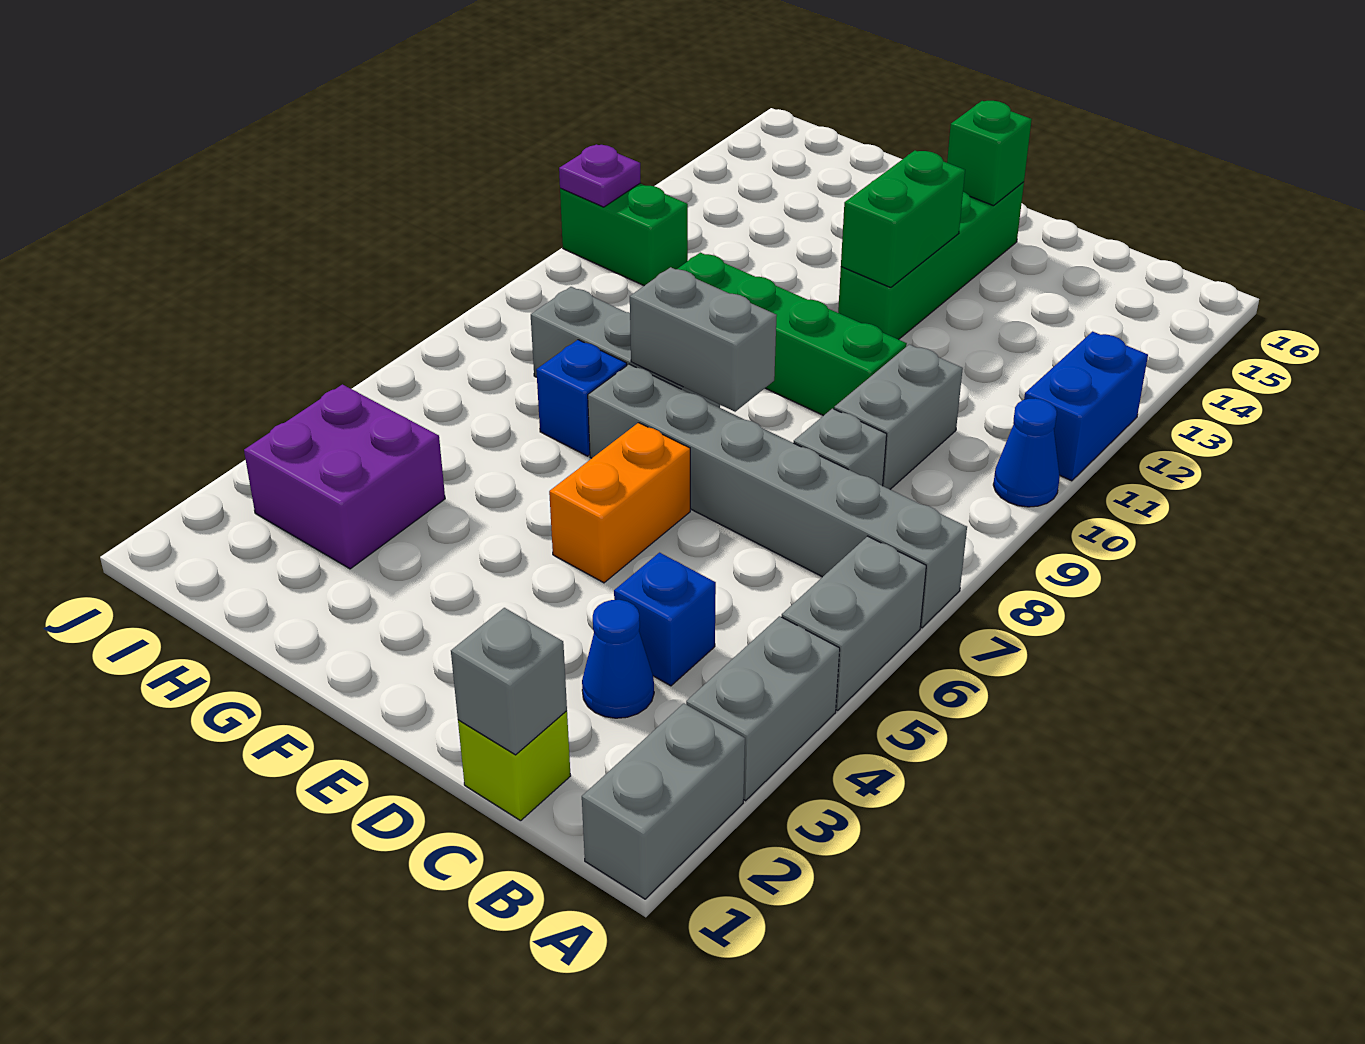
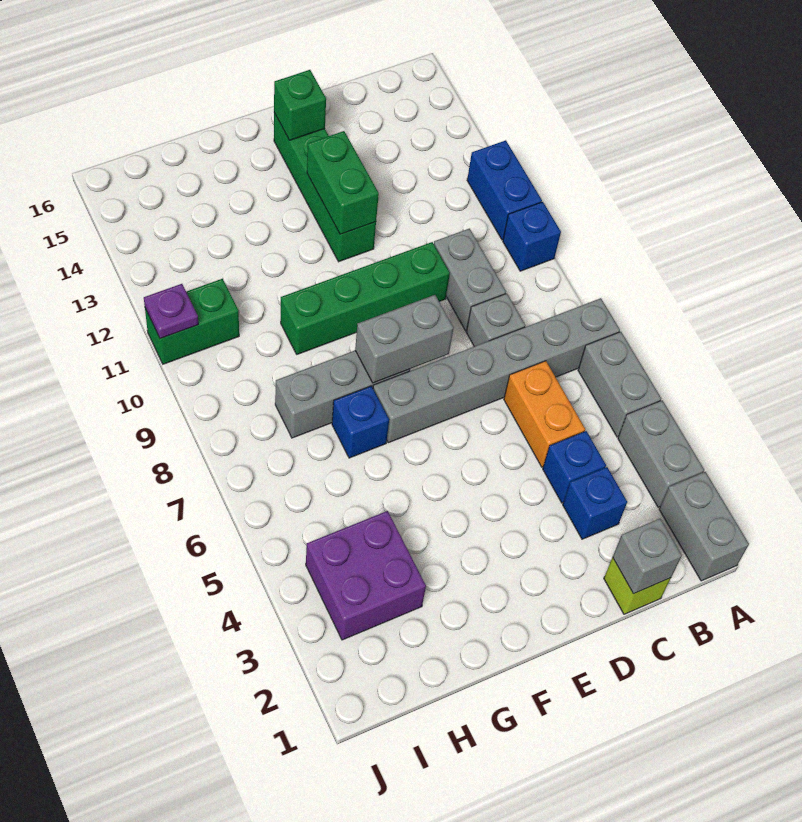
blue cone A10 level 1 -> blue brick A10 level 1
blue cone C3 level 1 -> blue brick C3 level 1
orange brick E5:E6 level 1 -> orange brick C5:C6 level 1

